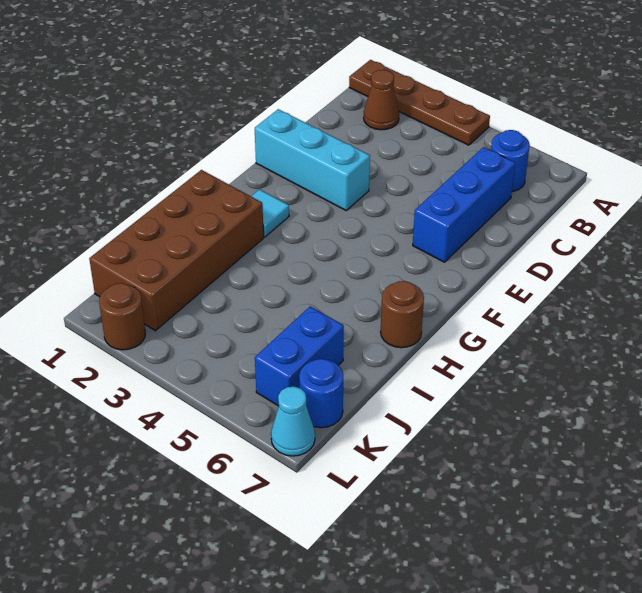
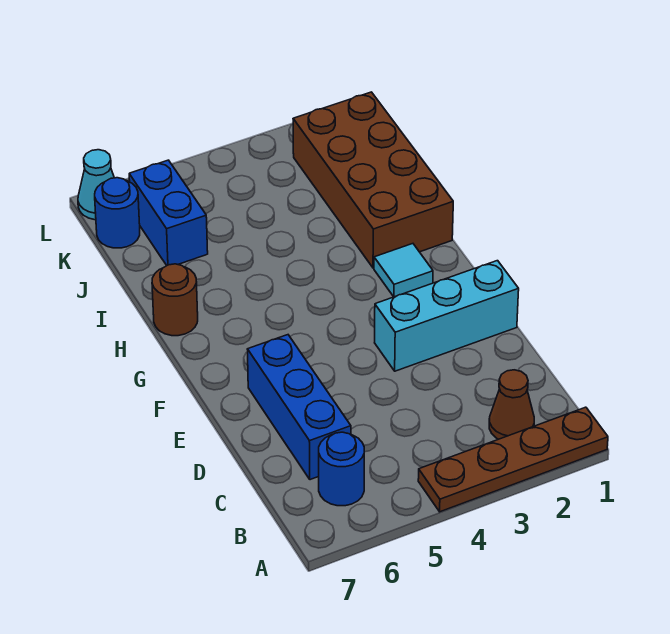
brown round brick L2 level 1 -> none

